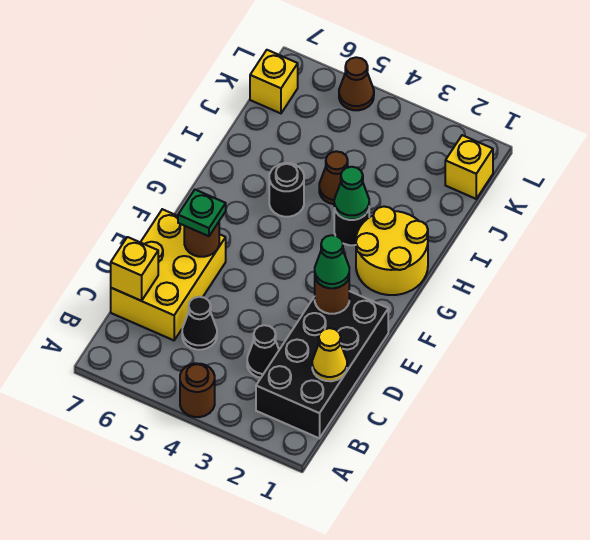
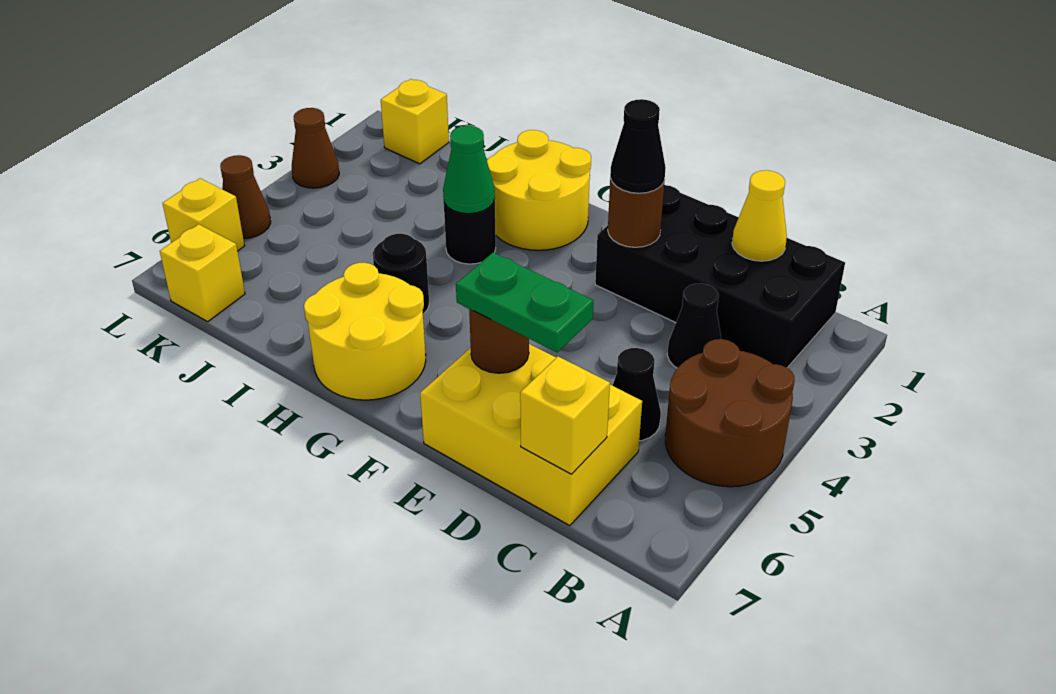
brown round brick A4 level 1 -> brown round brick A4:B5 level 1
green cone E2 level 3 -> black cone E2 level 3
green plate E6 level 3 -> green plate D6:E6 level 3
none -> yellow round brick G6:H7 level 1
brown cone I4 level 1 -> brown cone L3 level 1
none -> yellow brick L6 level 1

